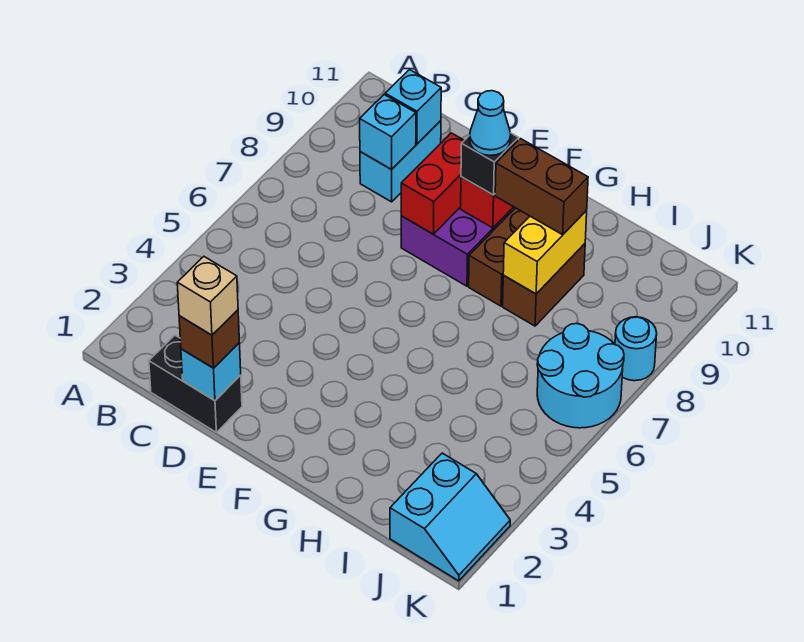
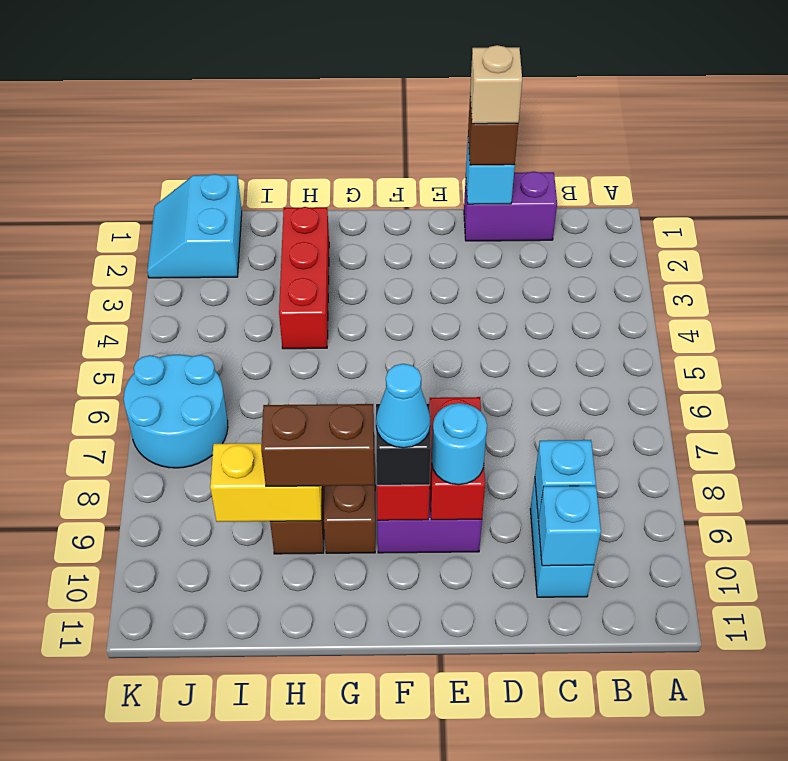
black brick C1:D1 level 1 -> purple brick C1:D1 level 1
none -> red brick H2:H4 level 1
yellow brick H8:H9 level 2 -> yellow brick H9:I9 level 2
cyan round brick K8 level 1 -> cyan round brick E9 level 3

